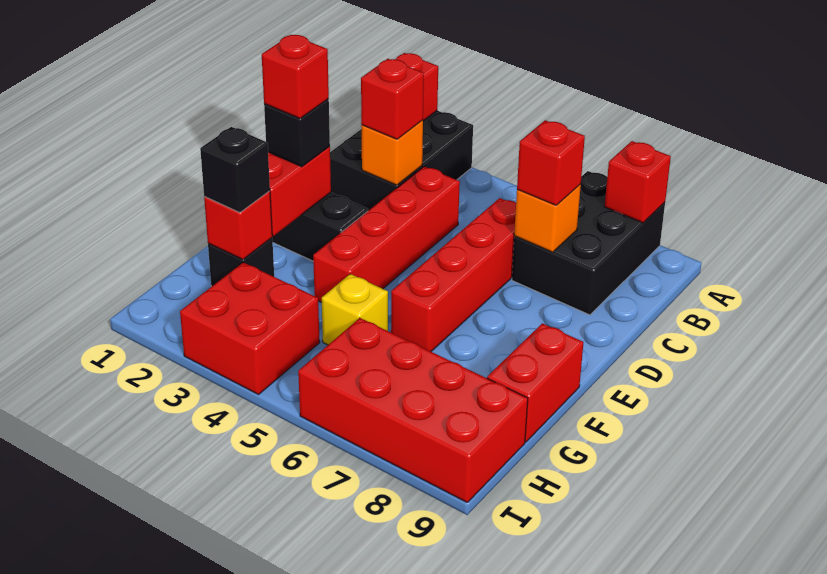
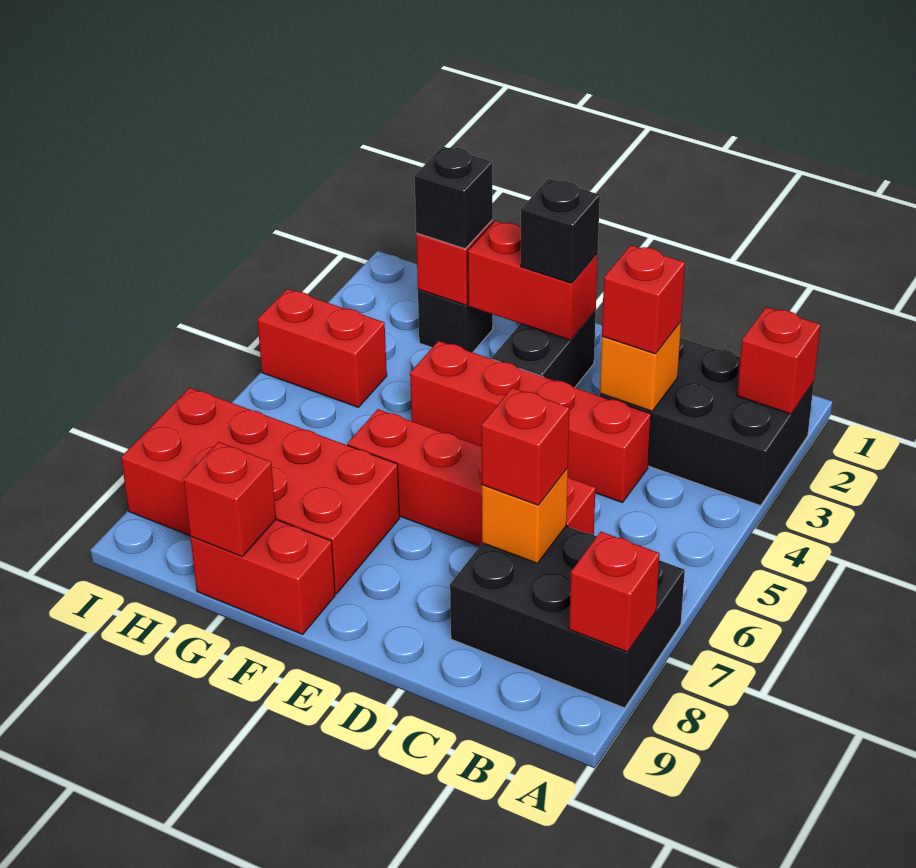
red brick E2 level 4 -> red brick G9 level 2
yellow brick G5 level 1 -> none
red brick H3:I4 level 1 -> red brick H4:I4 level 1
red brick H6:I9 level 1 -> red brick F7:I8 level 1

